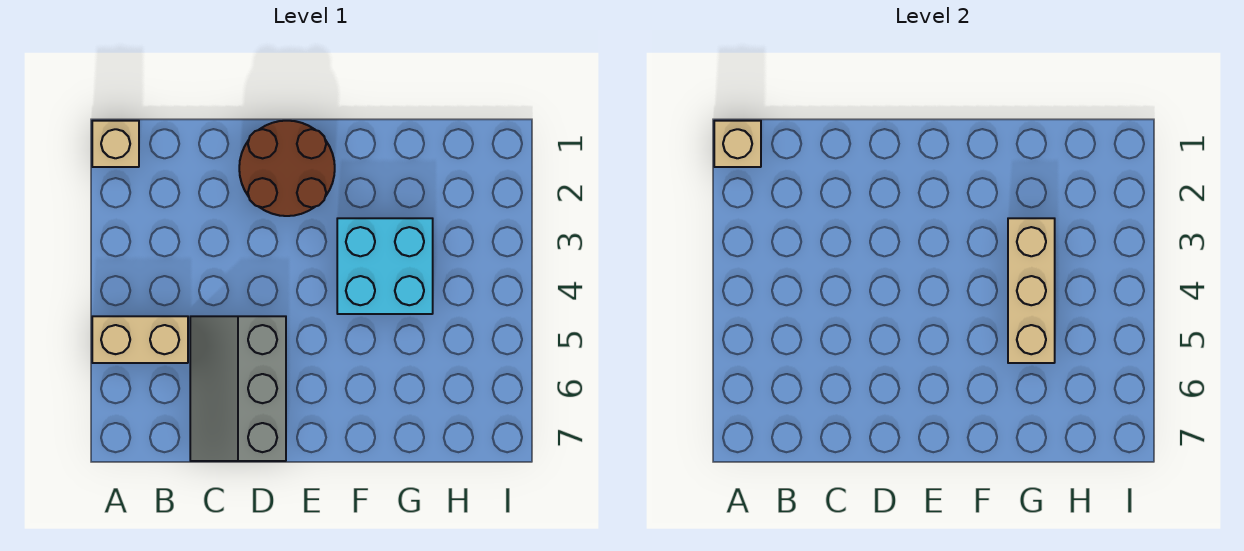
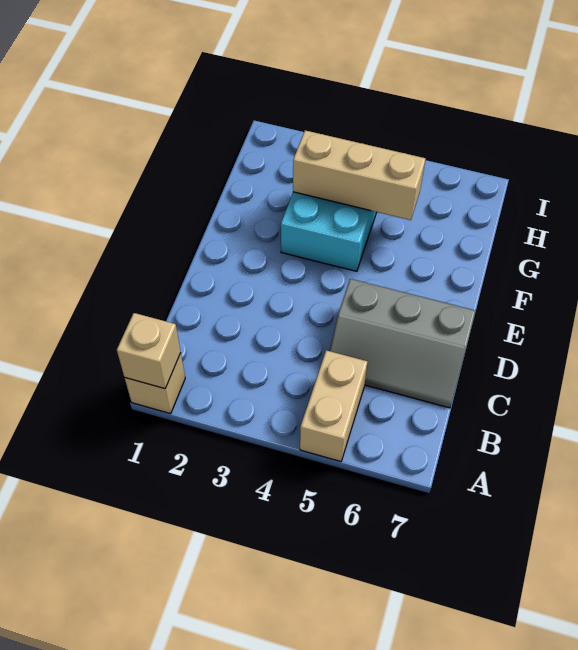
brown round brick D1:E2 level 1 -> none

